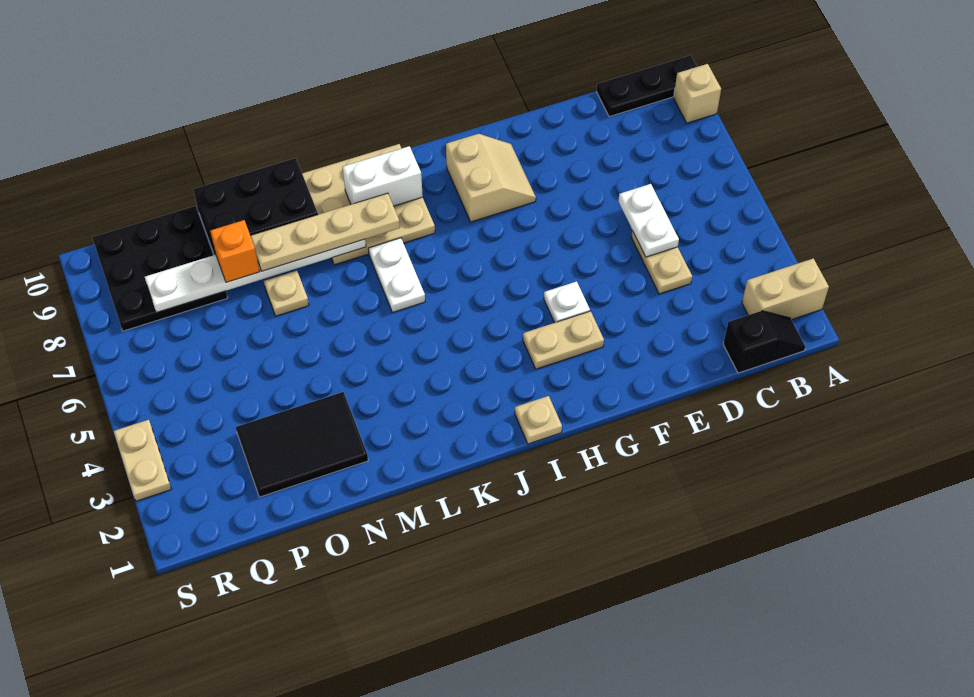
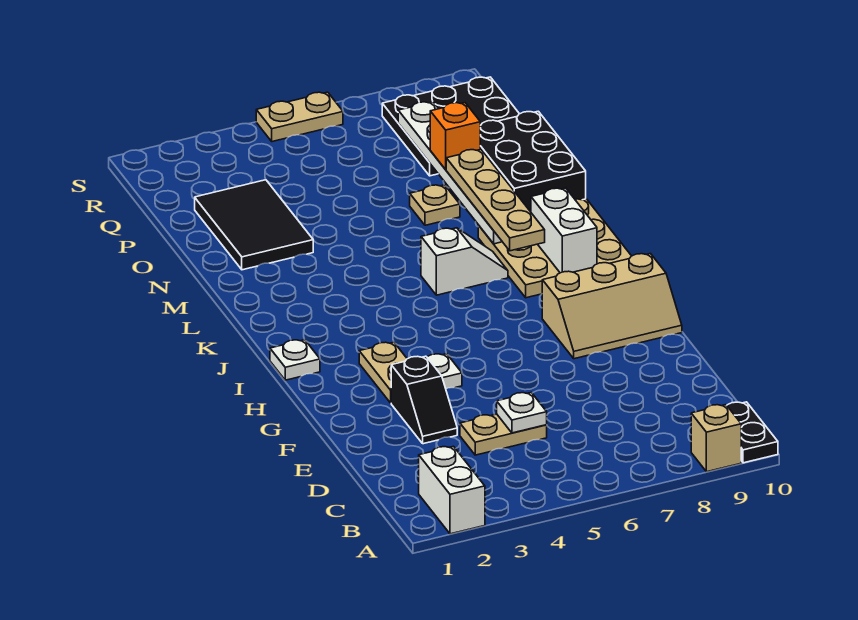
tan brick A2:B2 level 1 -> white brick A2:B2 level 1
black plate A10:C10 level 1 -> black plate A10:B10 level 1
black slope B1:C1 level 1 top C -> black slope E3:F3 level 1 top F
white plate D5:D6 level 2 -> white plate D5 level 2
tan slope G8:H9 level 1 top H -> tan slope G8:H10 level 1 top H
tan plate I1 level 1 -> white plate I1 level 1
white plate K6:K7 level 1 -> white slope K6:K7 level 1 top 6
tan plate S3:S4 level 1 -> tan plate S5:S6 level 1

